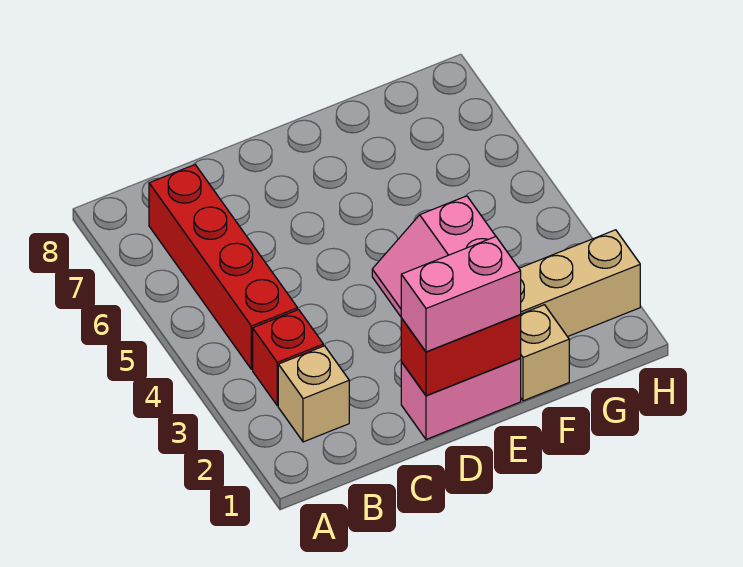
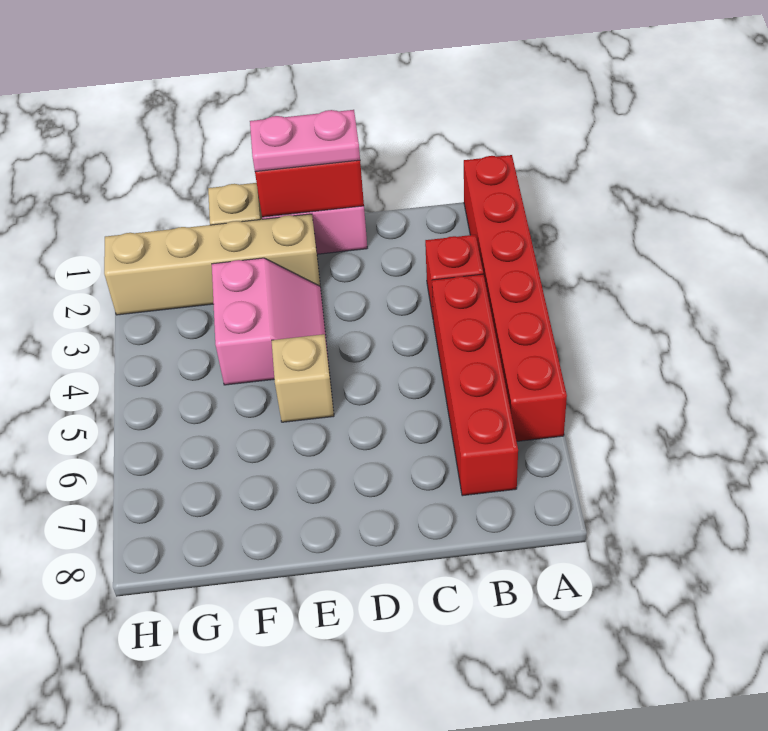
none -> red brick A1:A6 level 1
tan brick B2 level 1 -> tan brick E5 level 1
pink brick D1:E1 level 3 -> pink plate D1:E1 level 3

